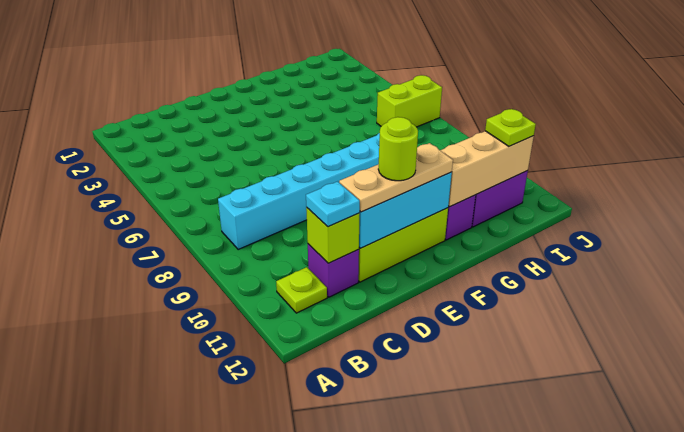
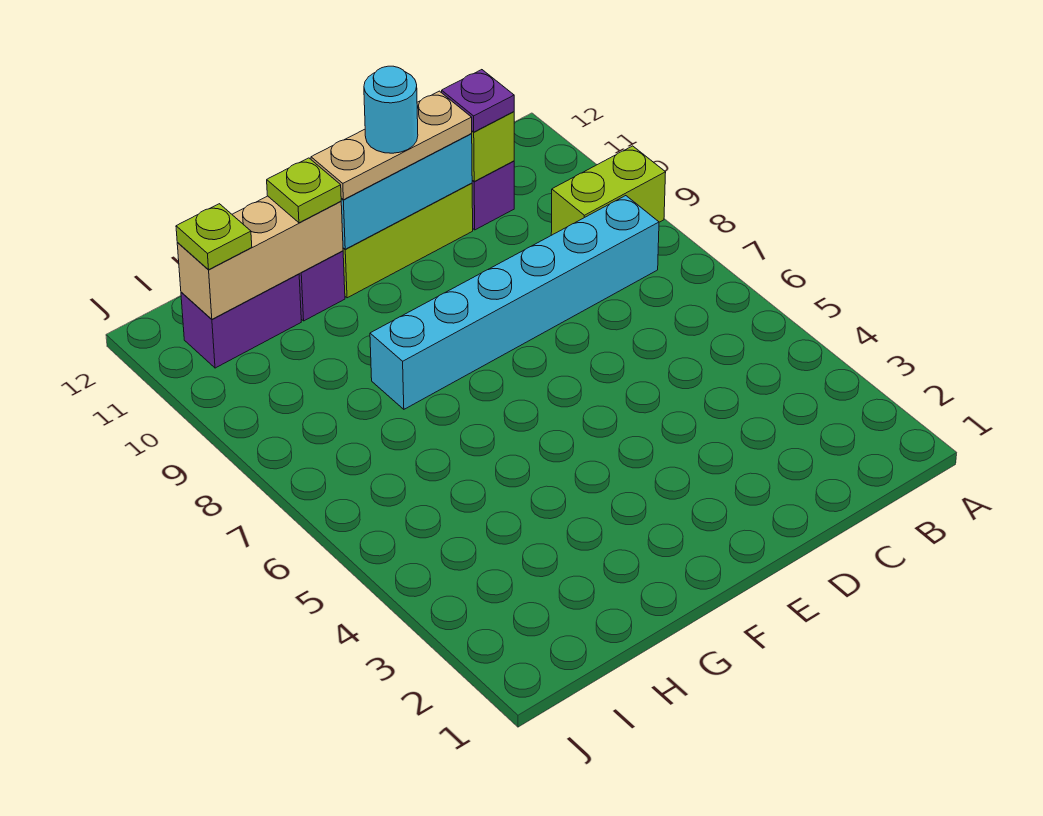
lime plate B11 level 1 -> lime plate G11 level 3
cyan plate C11 level 3 -> purple plate C11 level 3
lime round brick E11 level 4 -> cyan round brick E11 level 4
lime brick I6:J6 level 1 -> lime brick A9:B9 level 1

